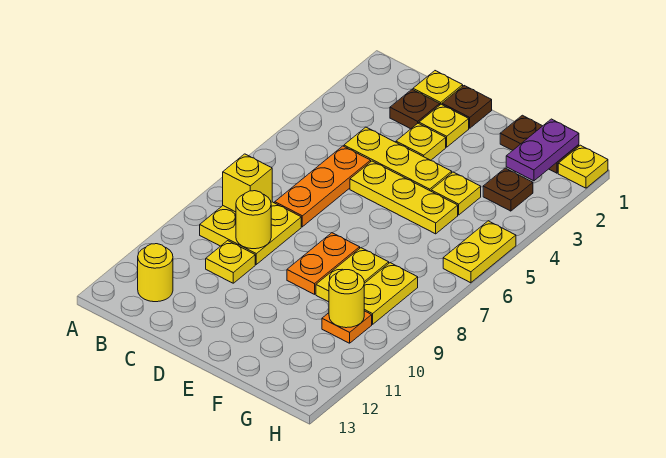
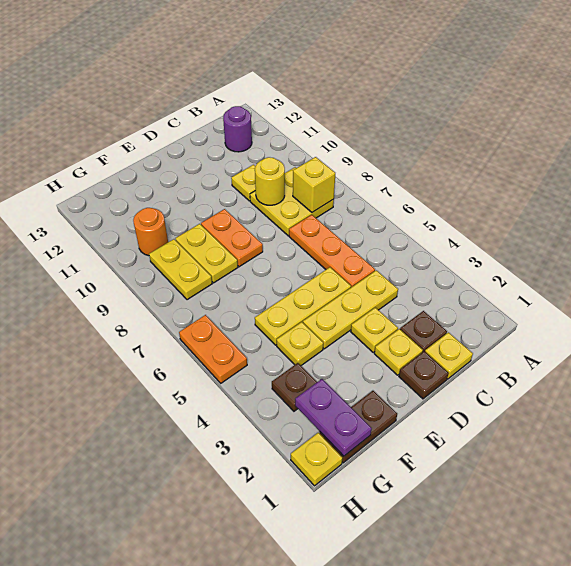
yellow round brick B12 level 1 -> purple round brick B12 level 1
orange plate G10 level 1 -> orange round brick G10 level 1
yellow round brick G10 level 2 -> none
yellow plate H5:H6 level 1 -> orange plate H5:H6 level 1

